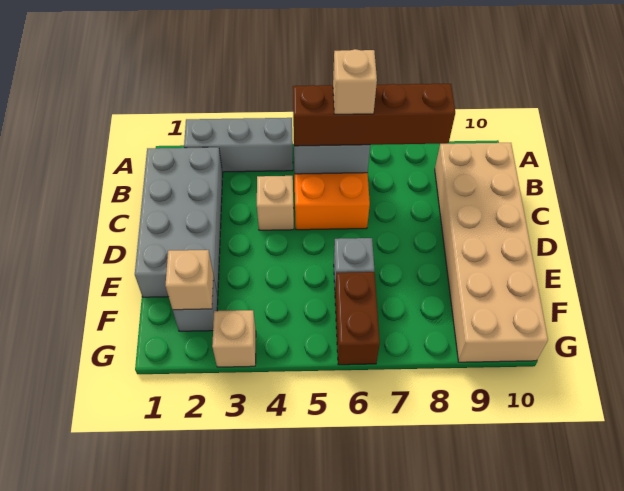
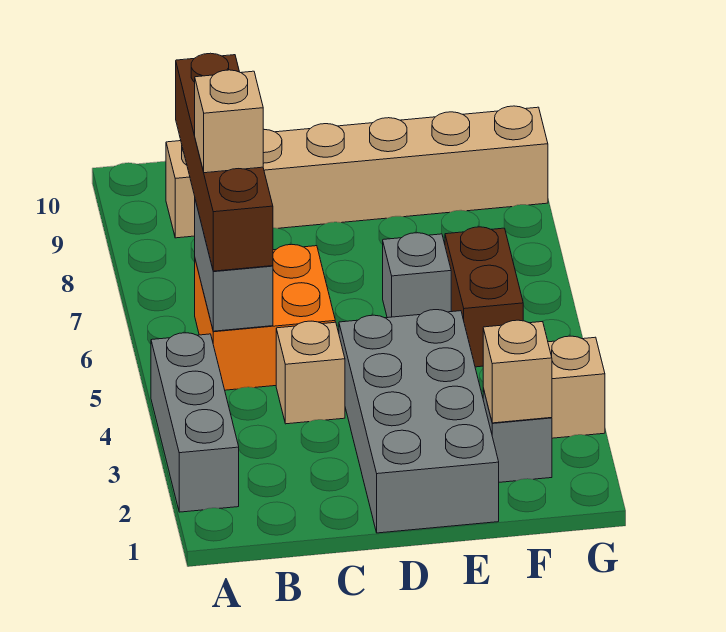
grey brick B1:E2 level 1 -> grey brick D1:E4 level 1
tan brick B9:G10 level 1 -> tan brick B9:G9 level 1
brown brick F6:G6 level 1 -> brown brick F5:F6 level 1

